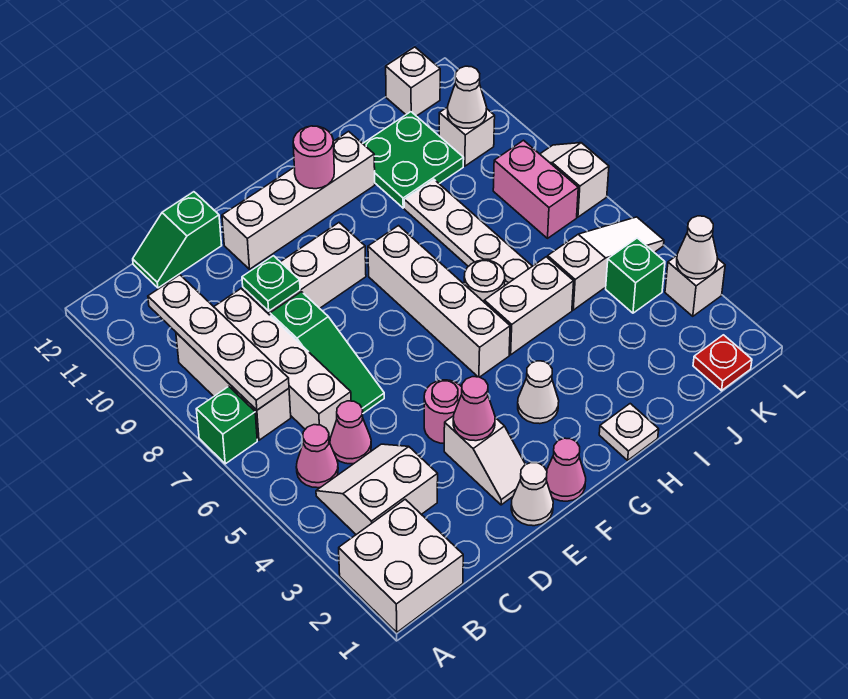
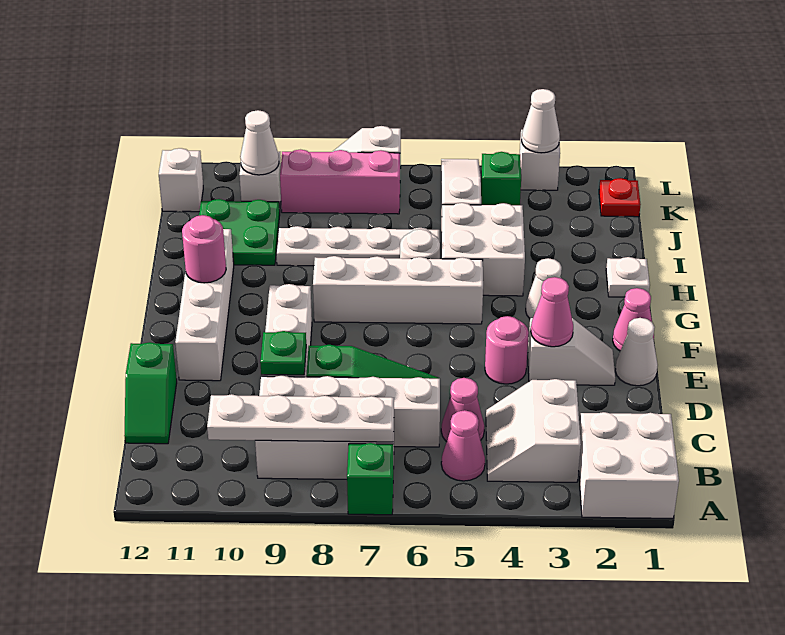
white brick H5:I5 level 1 -> white brick H4:I5 level 1
pink brick K7:K8 level 1 -> pink brick K7:K9 level 1

